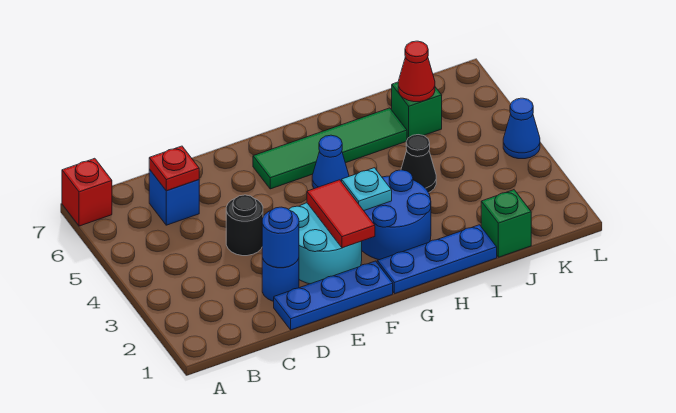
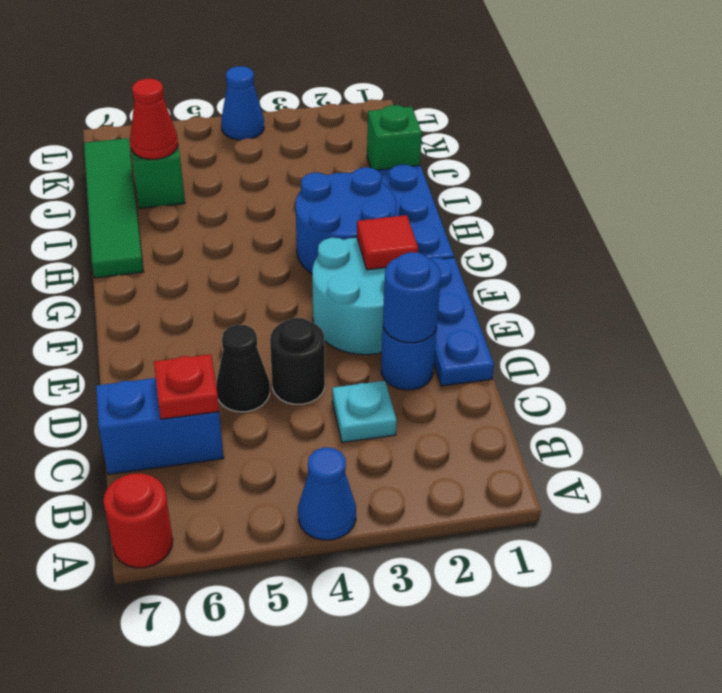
red brick A7 level 1 -> red round brick A7 level 1
blue brick C6 level 1 -> blue brick C6:C7 level 1
red tile F2:F3 level 2 -> red tile F2 level 2
green tile F6:I6 level 1 -> green tile H7:K7 level 1
cyan plate G3 level 2 -> cyan plate C3 level 1
blue cone G5 level 1 -> blue cone A4 level 1
black cone I4 level 1 -> black cone D5 level 1

